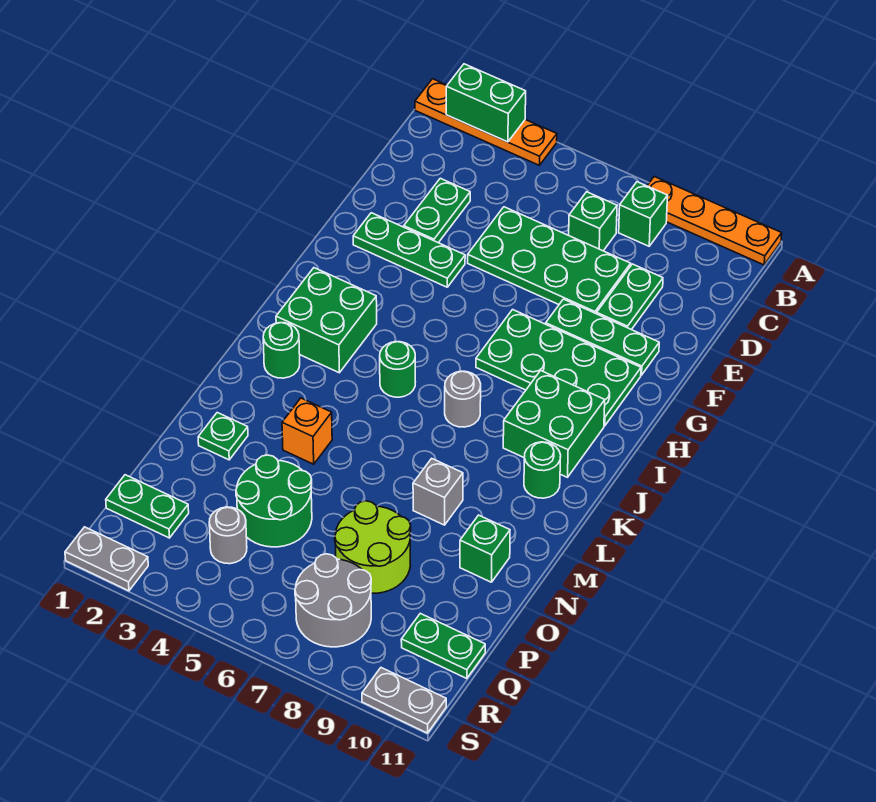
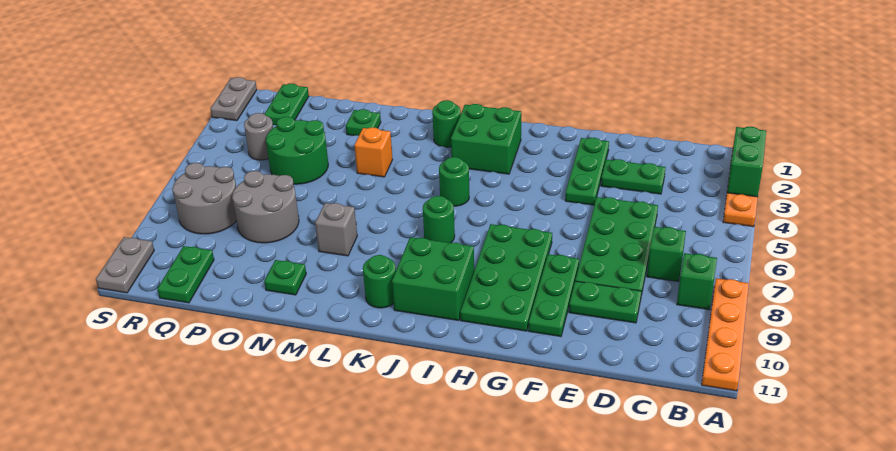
grey round brick J7 level 1 -> green round brick J7 level 1
green brick N10 level 1 -> green plate N10 level 1
lime round brick O7:P8 level 1 -> grey round brick O7:P8 level 1

